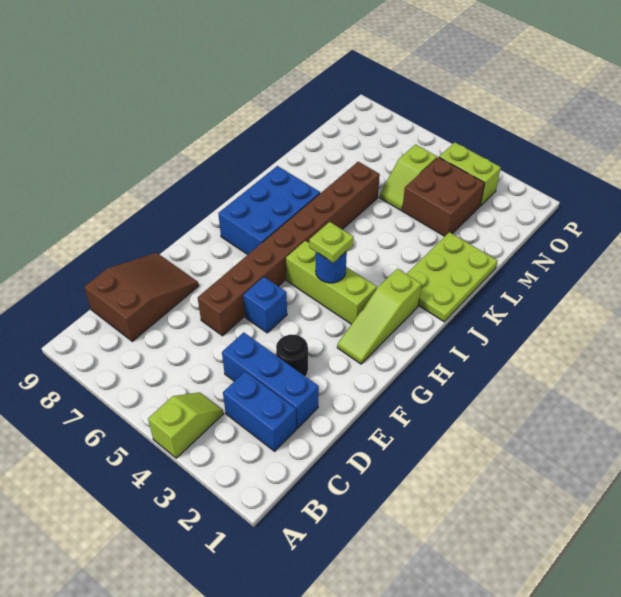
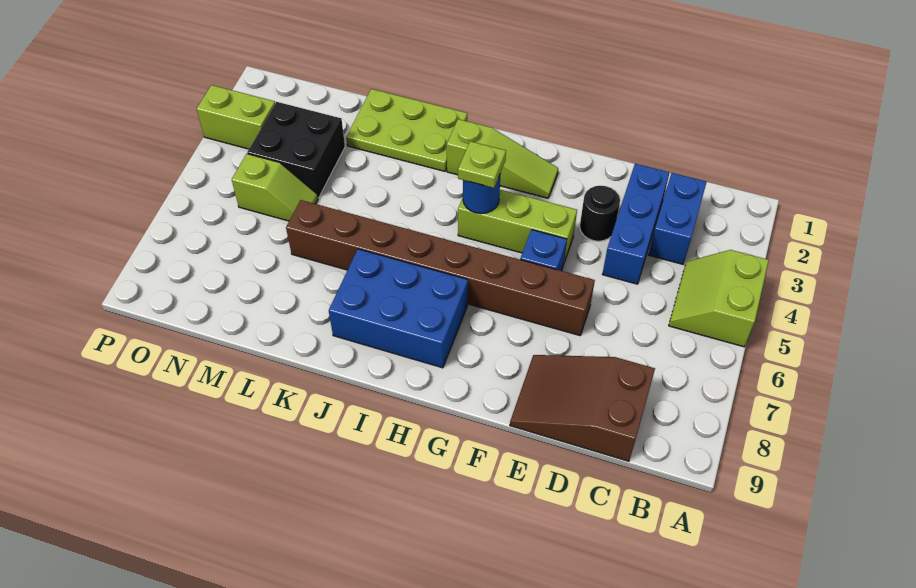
lime slope A4:B4 level 1 top A -> lime slope A4:B5 level 1 top A
lime brick H3:H5 level 1 -> lime brick F4:H4 level 1
brown brick M3:N4 level 1 -> black brick M3:N4 level 1
lime brick O3:O4 level 1 -> lime brick O3:P3 level 1

